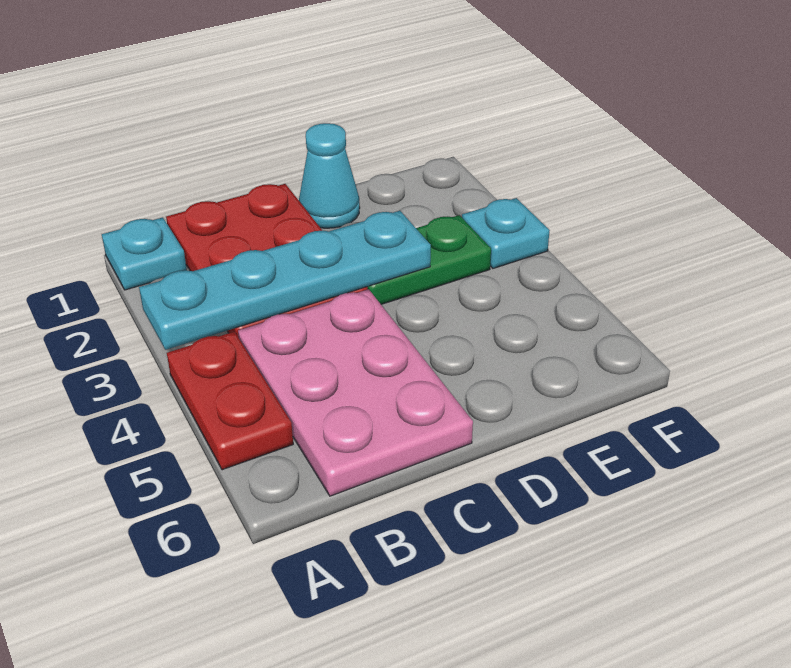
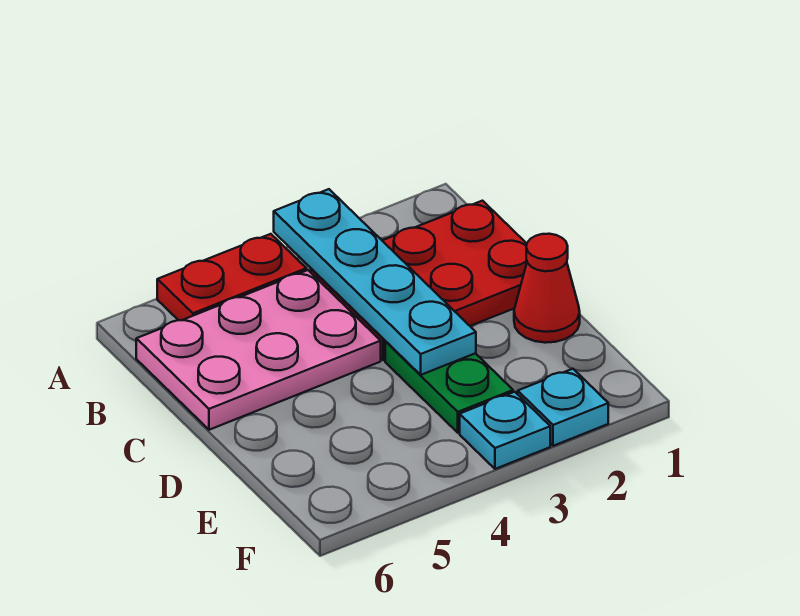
cyan plate A1 level 1 -> cyan plate F2 level 1
cyan cone D1 level 1 -> red cone D1 level 1

